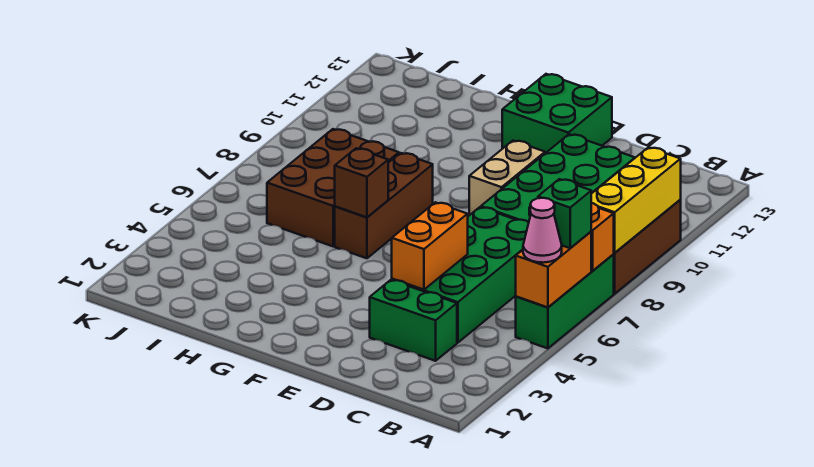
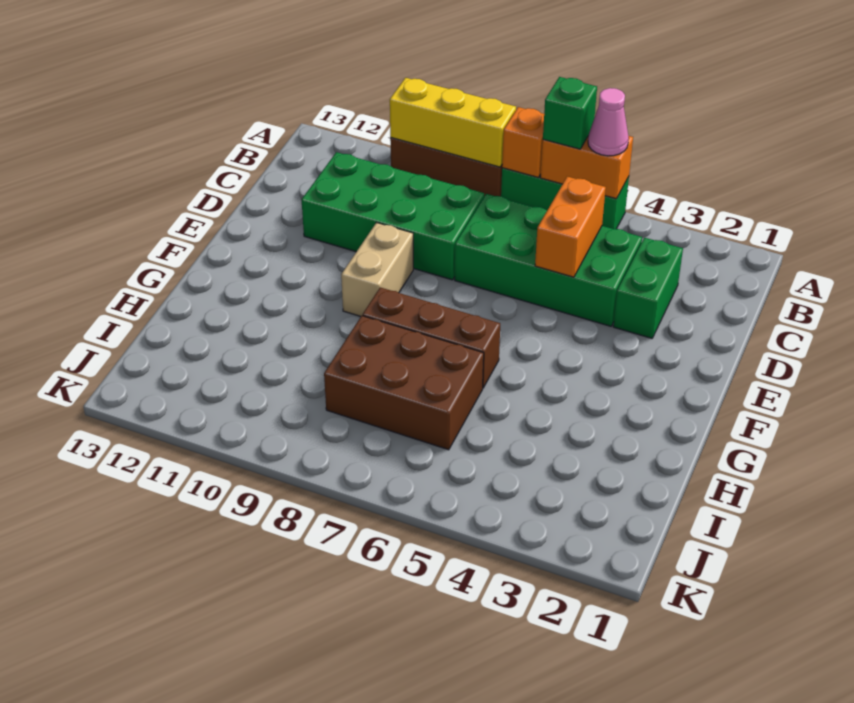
orange brick D4:D5 level 2 -> orange brick C5:D5 level 2
tan brick E9:E10 level 1 -> tan brick E9:F9 level 1
green brick E12:F13 level 1 -> none
brown brick G6 level 2 -> none

